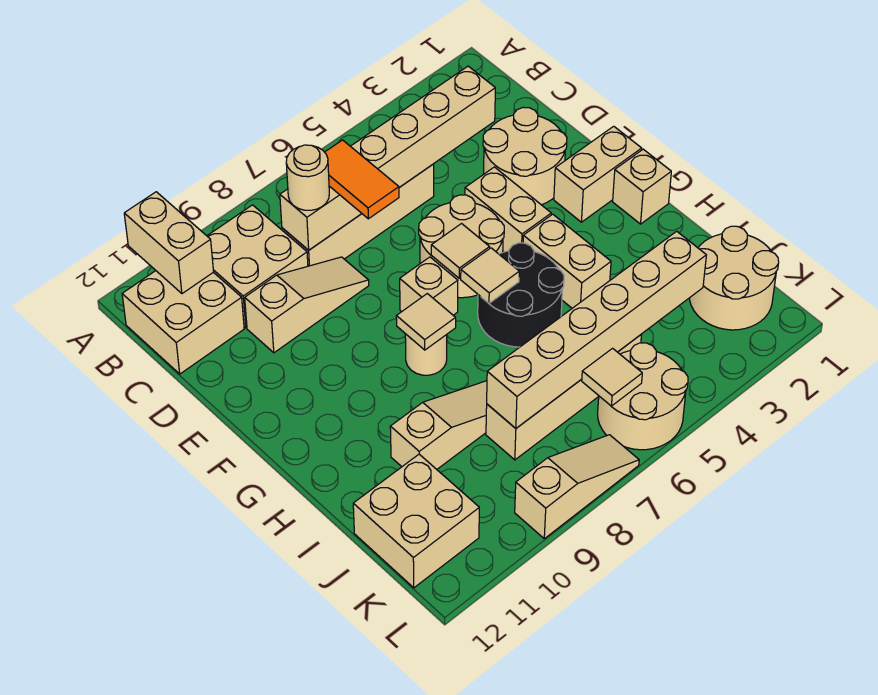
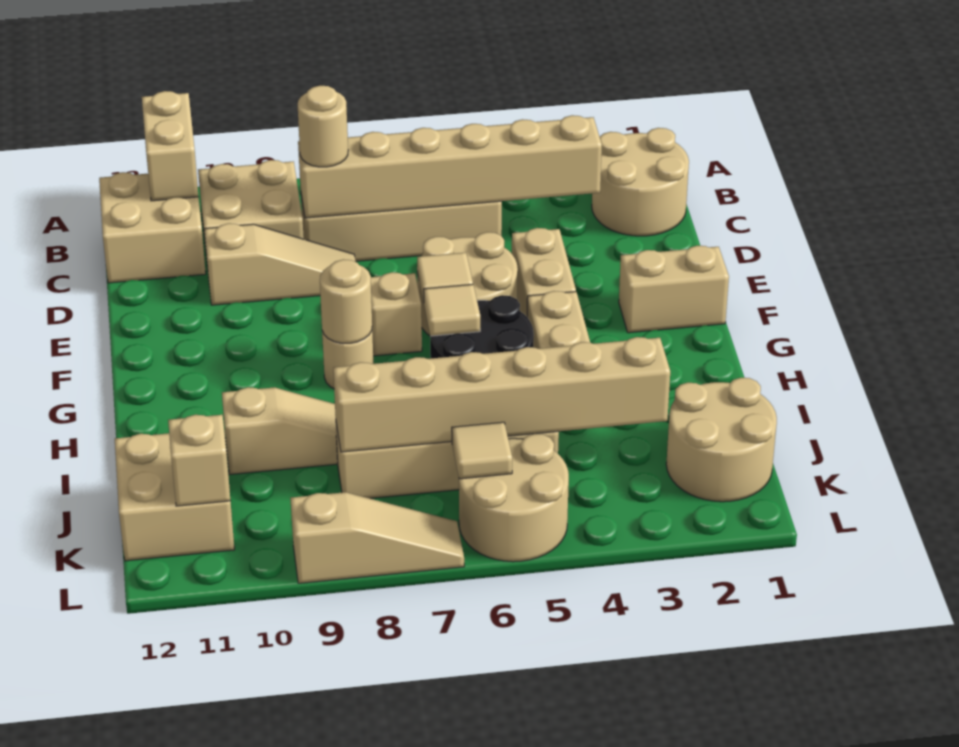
orange tile C7:D7 level 3 -> none
tan round brick D2:E3 level 1 -> tan round brick B1:C2 level 1
tan brick G1 level 1 -> tan brick K11 level 2
tan tile G8 level 2 -> tan round brick G8 level 2

